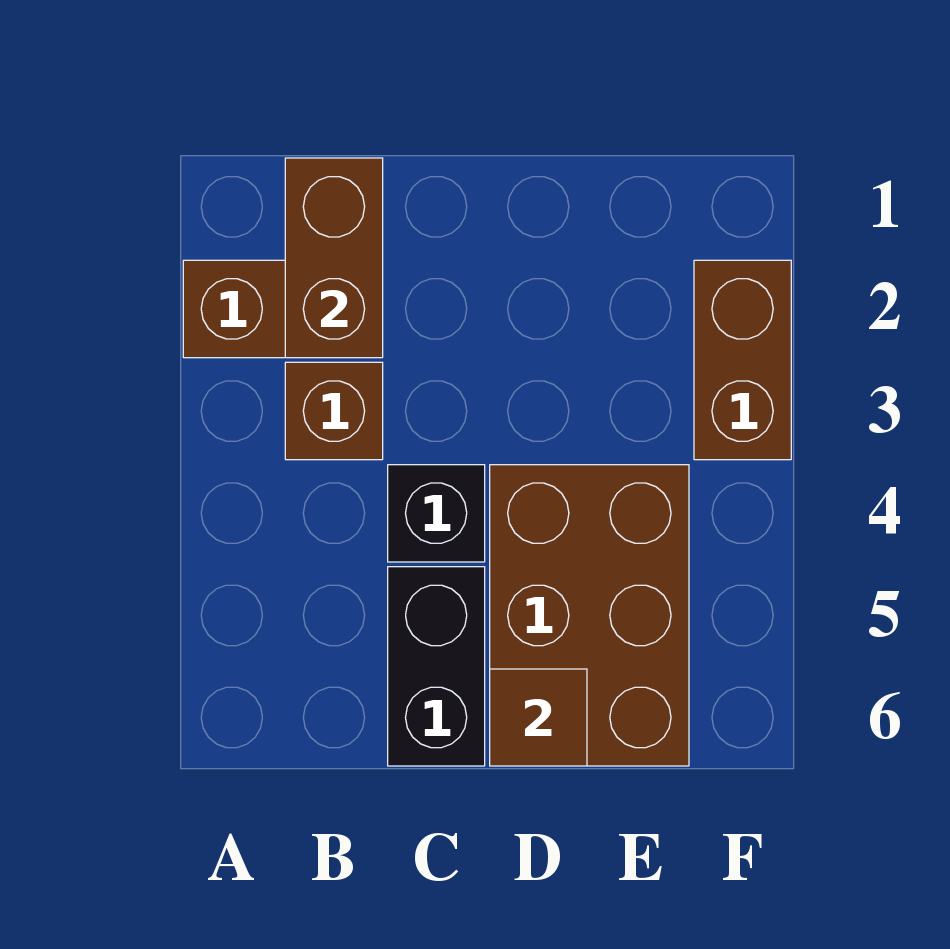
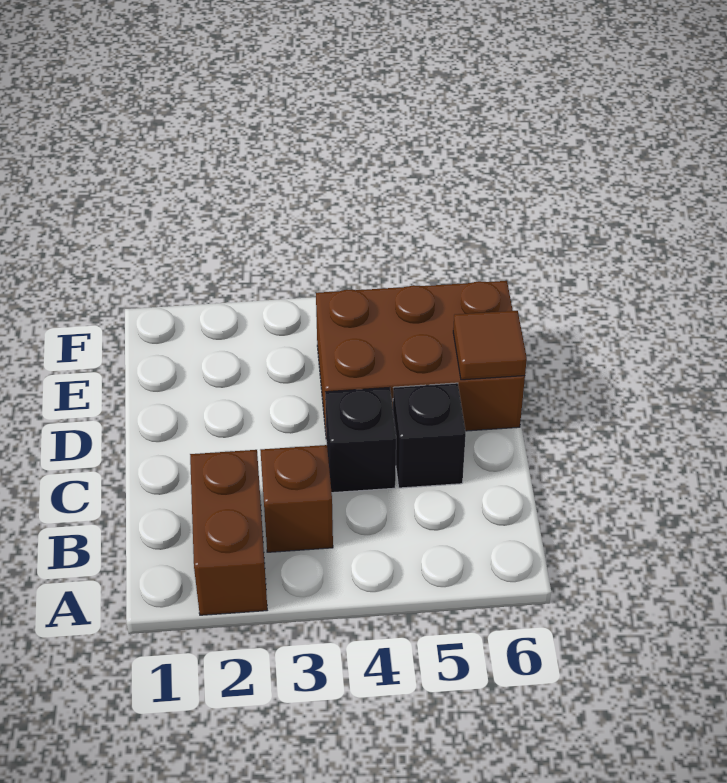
brown brick B1:B2 level 2 -> none
black brick C5:C6 level 1 -> black brick C5 level 1
brown brick F2:F3 level 1 -> none

